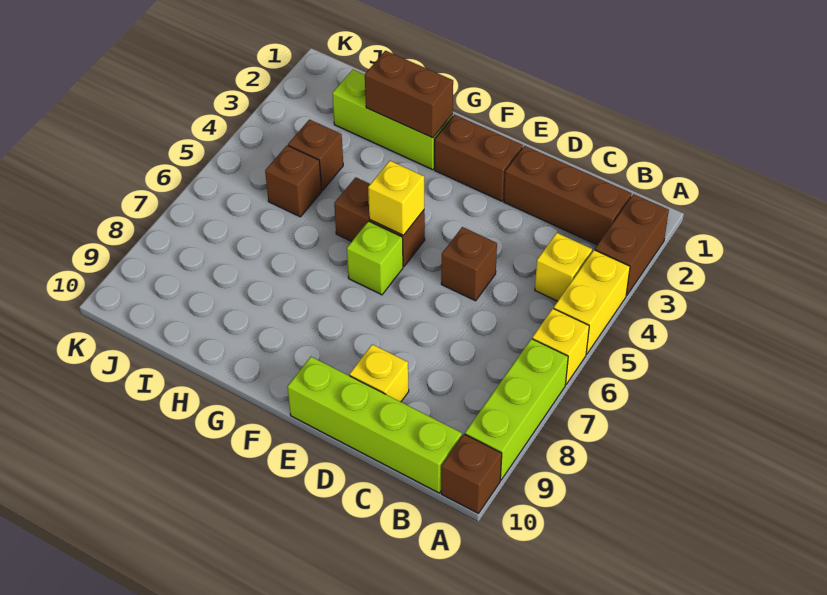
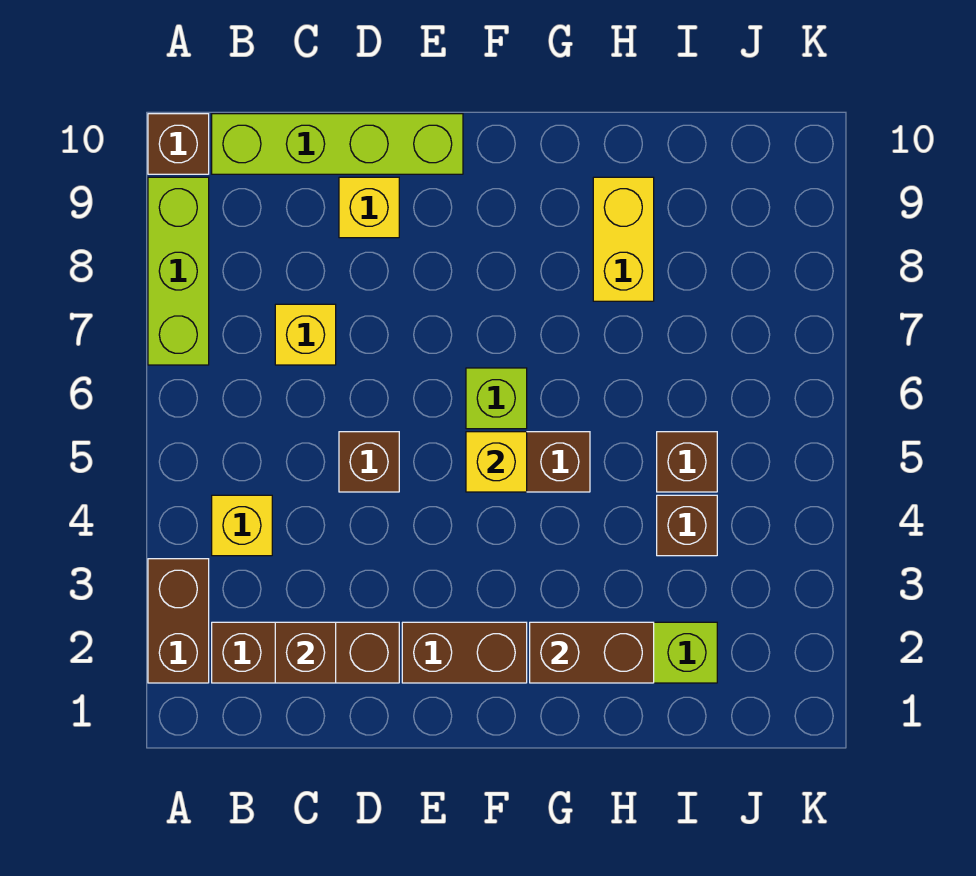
yellow brick A4:A5 level 1 -> yellow brick H8:H9 level 1
yellow brick A6 level 1 -> yellow brick C7 level 1
none -> brown brick C2 level 2

